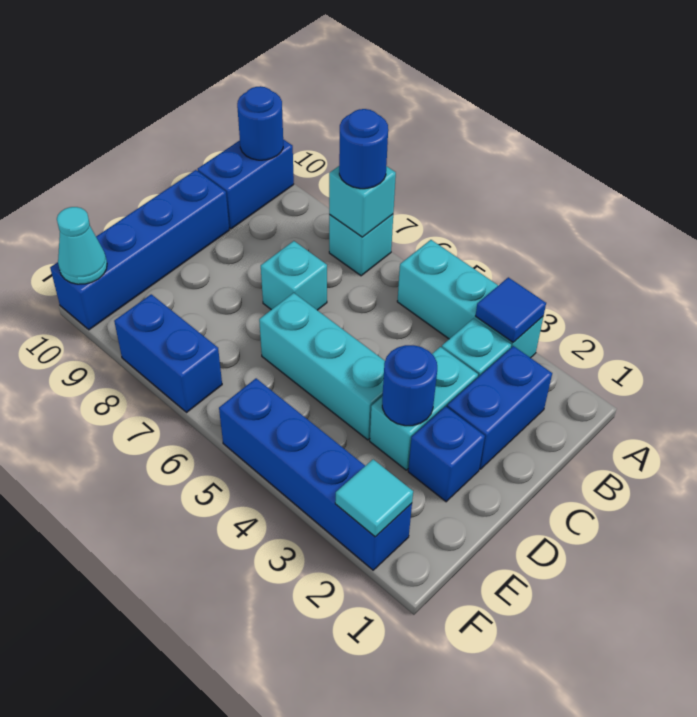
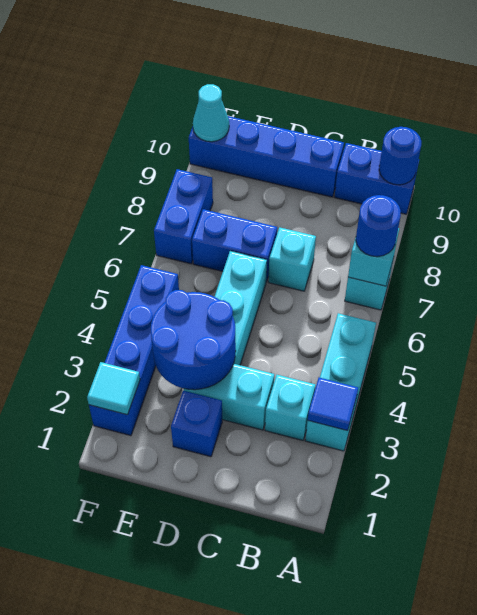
blue brick B2:C2 level 1 -> blue brick D7:E7 level 1
blue round brick D3 level 2 -> blue round brick D3:E4 level 2

